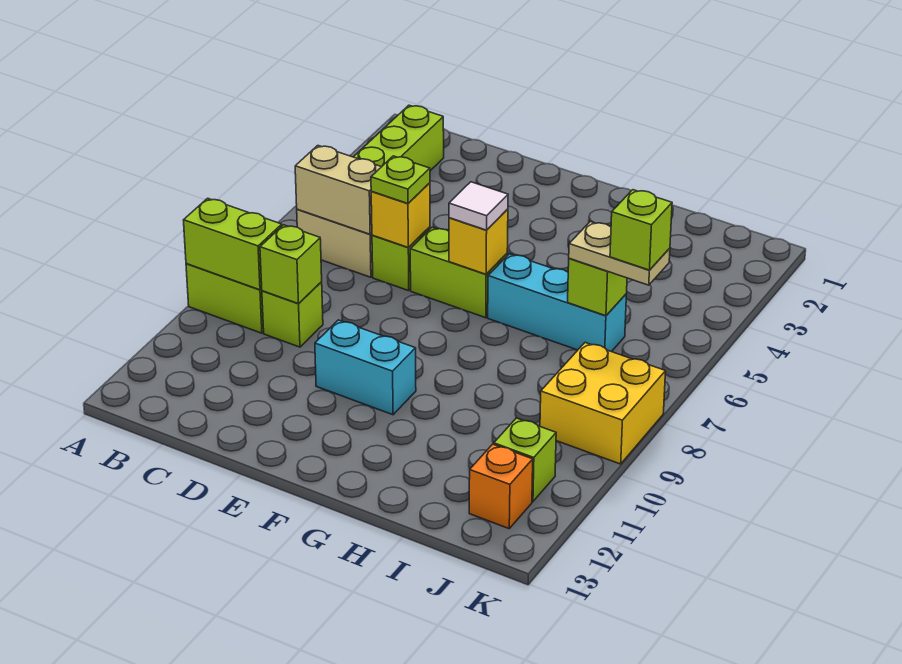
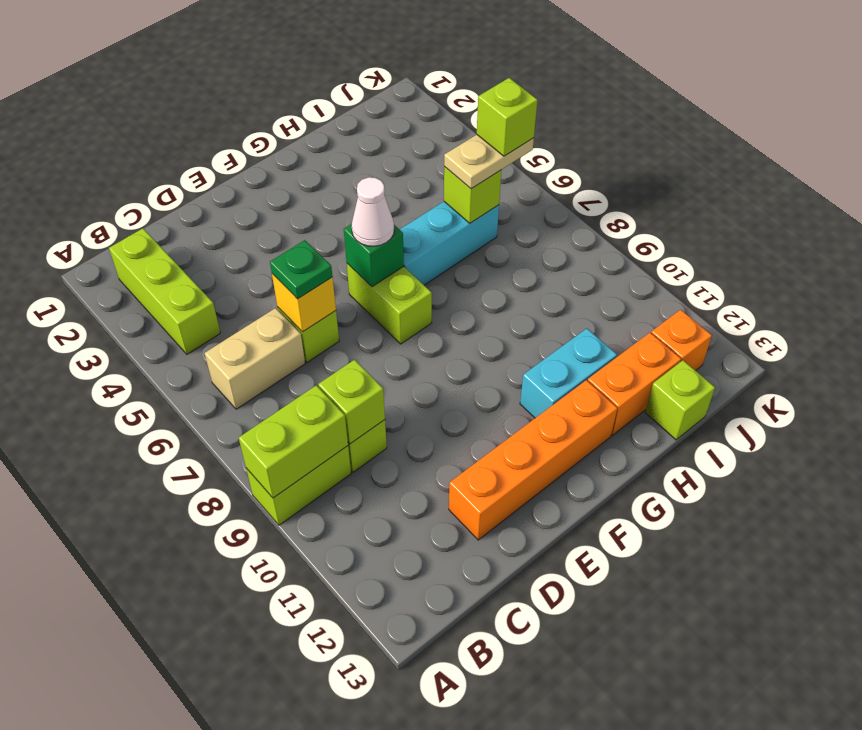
tan brick B6:C6 level 2 -> none
lime plate D6 level 3 -> green plate D6 level 3
none -> orange brick D12:G12 level 1
lime brick E6:F6 level 1 -> lime brick F6:F7 level 1
cyan brick E10:F10 level 1 -> cyan brick G11:H11 level 1
yellow brick F6 level 2 -> green brick F6 level 2
white tile F6 level 3 -> white cone F6 level 3
none -> orange brick H12:I12 level 1
yellow brick J8:K9 level 1 -> none
lime brick J11 level 1 -> lime brick I13 level 1

